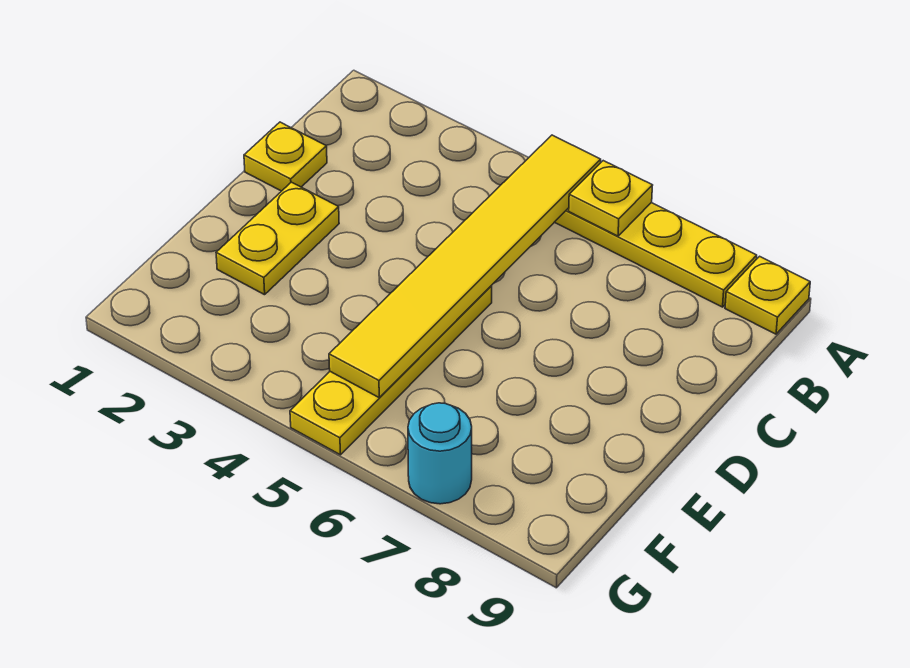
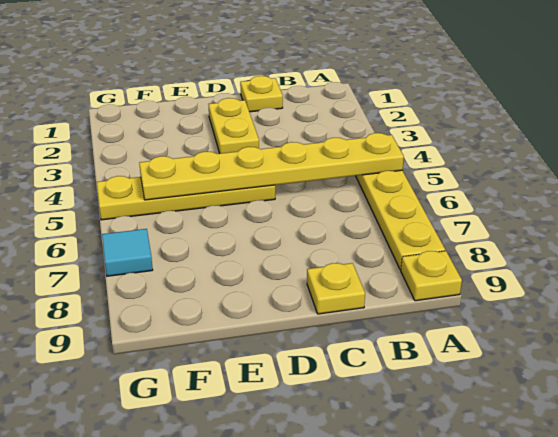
yellow tile A5:F5 level 2 -> yellow plate A5:F5 level 2
yellow plate A6 level 2 -> yellow plate C9 level 1
yellow plate D2:E2 level 1 -> yellow plate D2:D3 level 1
cyan round brick G7 level 1 -> cyan tile G7 level 1

